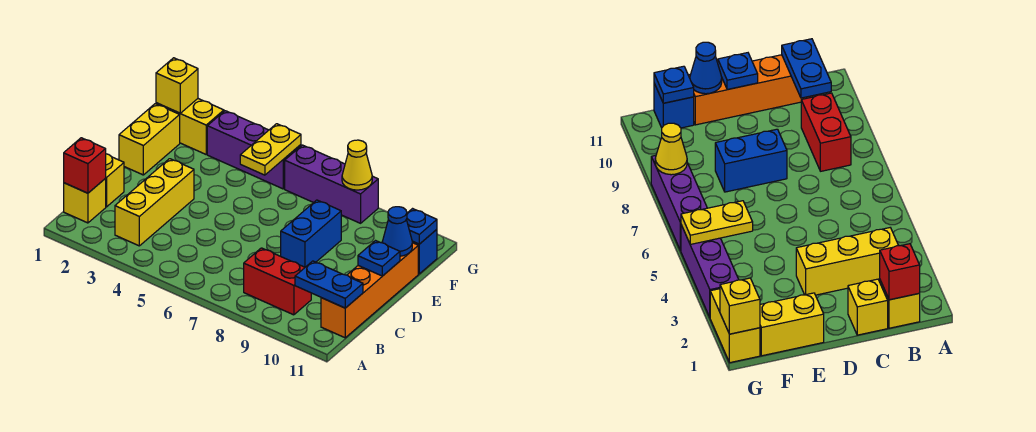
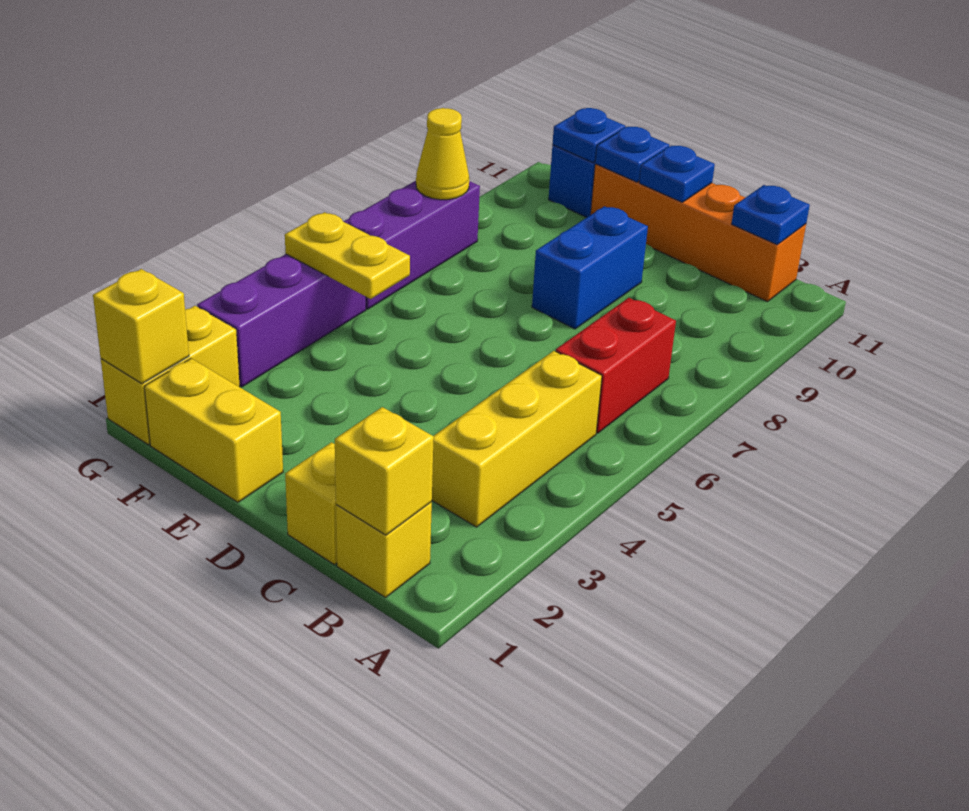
red brick B1 level 2 -> yellow brick B1 level 2
yellow brick B3:D3 level 1 -> yellow brick B3:B5 level 1
red brick B8:B9 level 1 -> red brick B6:B7 level 1
blue plate B10:B11 level 2 -> blue plate B11 level 2
blue brick D8:E8 level 1 -> blue brick D8:D9 level 1
blue cone E11 level 2 -> blue plate E11 level 2

